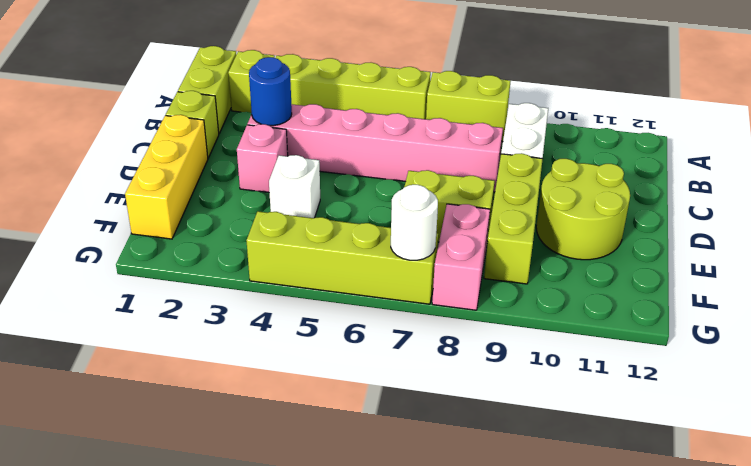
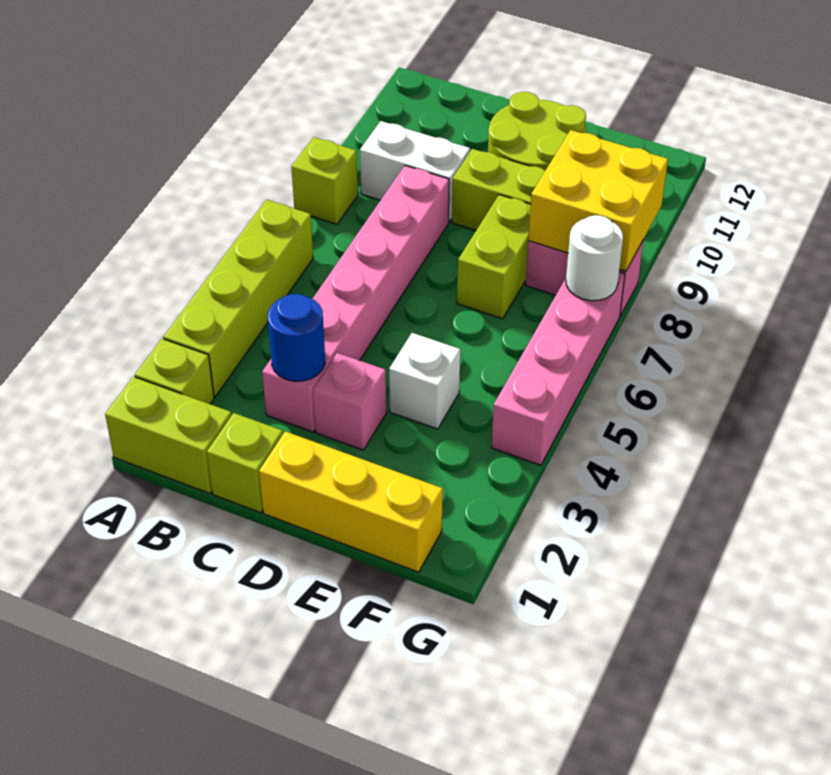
lime brick A7:A8 level 1 -> lime brick A8 level 1
none -> yellow brick F8:G9 level 2
lime brick G4:G7 level 1 -> pink brick G4:G7 level 1

